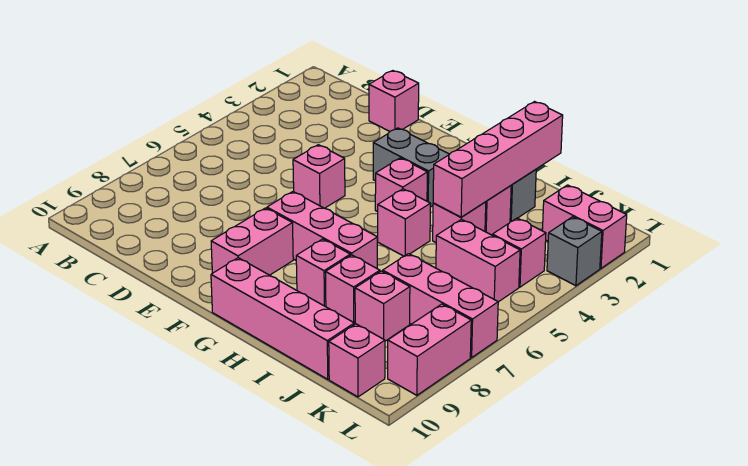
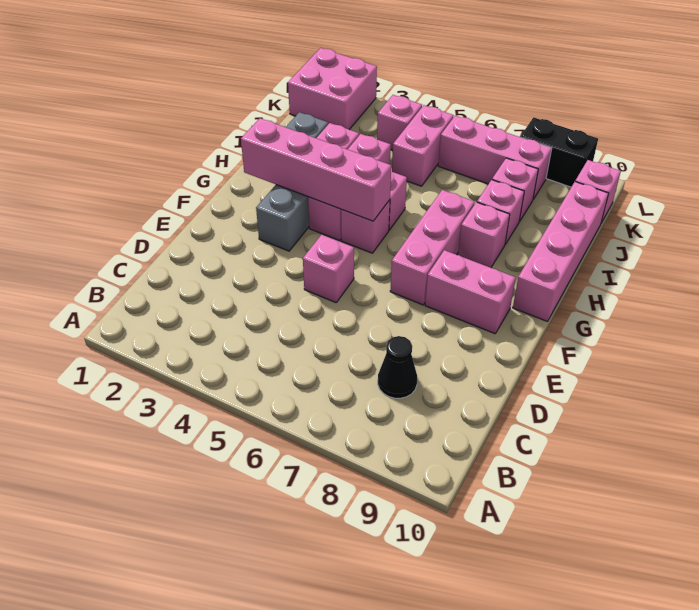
none -> black cone C8 level 1
pink brick D1 level 1 -> pink brick G5 level 1
pink brick I1:I4 level 2 -> pink brick G2:G5 level 2
pink brick J7:L7 level 1 -> pink brick K6:K8 level 1
pink brick K2:L2 level 1 -> pink brick K1:L2 level 1
grey brick L3 level 1 -> none
pink brick L8:L9 level 1 -> black brick L8:L9 level 1

